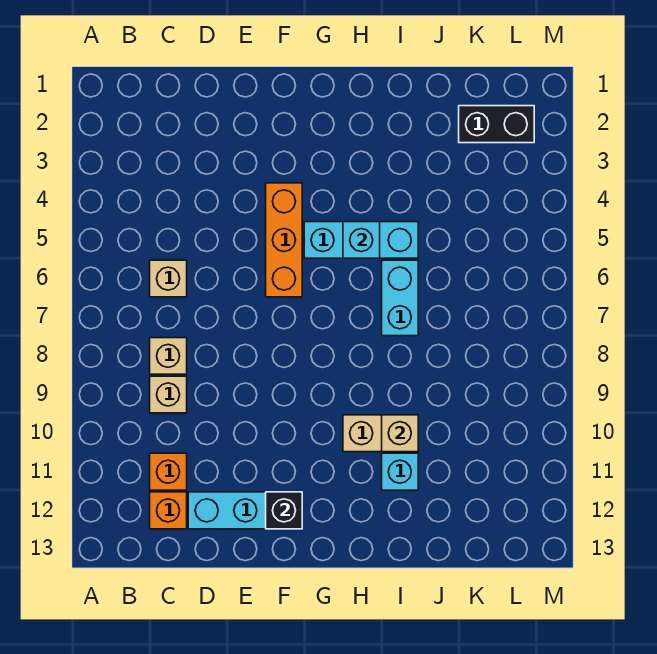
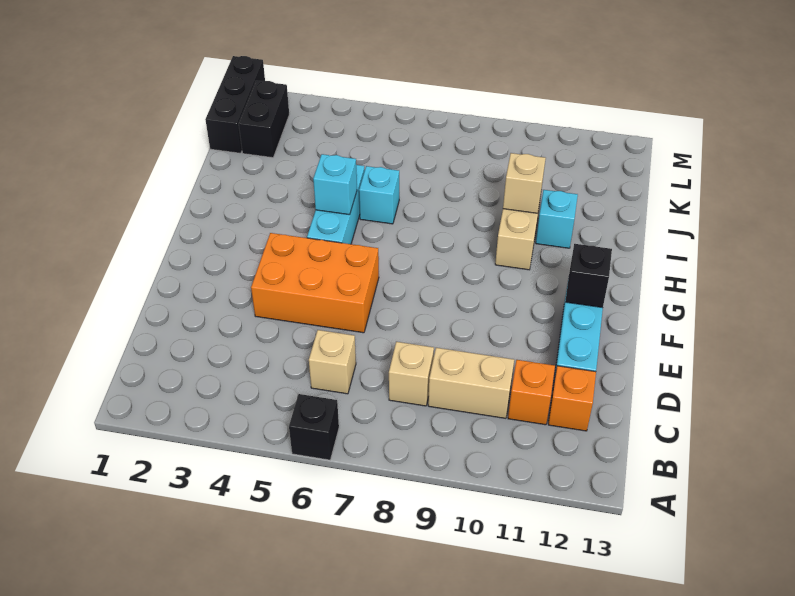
none -> black brick A6 level 1
tan brick C9 level 1 -> tan brick C9:C10 level 1
orange brick F4:F6 level 1 -> orange brick E4:F6 level 1
cyan brick I6:I7 level 1 -> cyan brick I6 level 1
none -> black brick K1:M1 level 1

